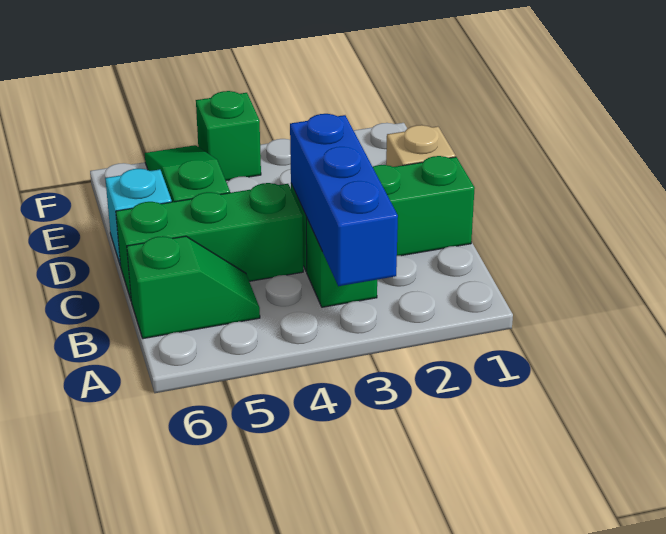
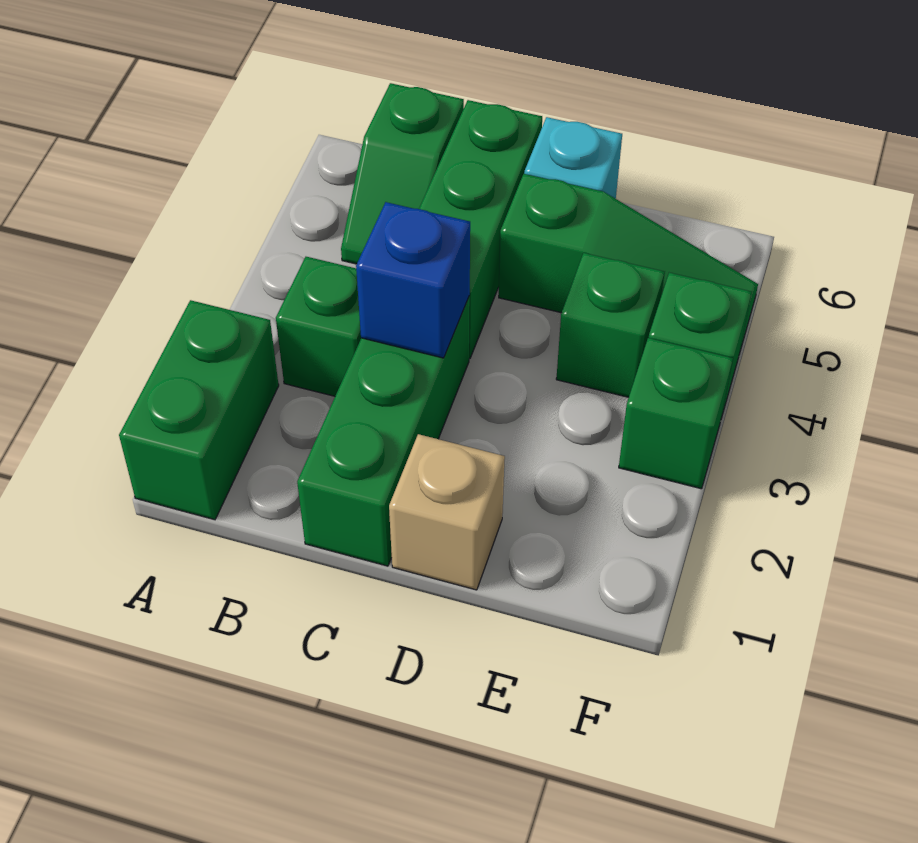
none -> green brick A1:A2 level 1
blue brick A3:C3 level 2 -> blue brick C3 level 2
none -> green brick E4 level 1
none -> green brick F3 level 1

